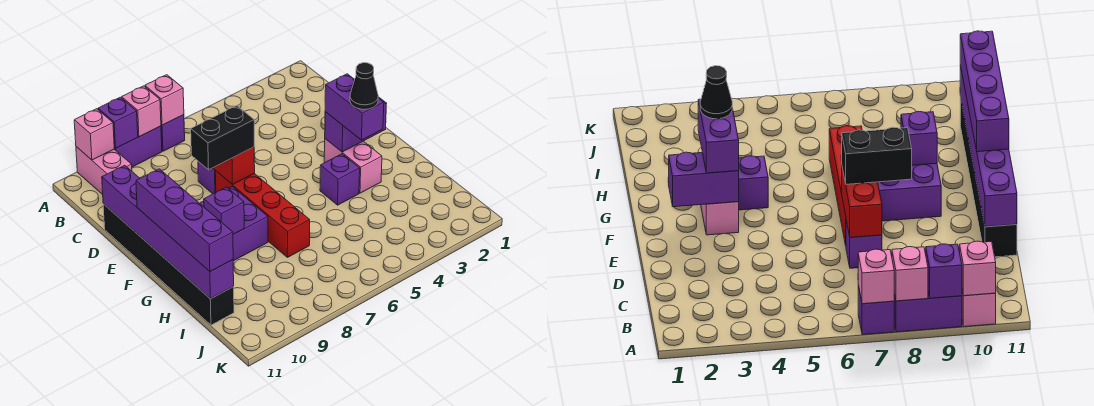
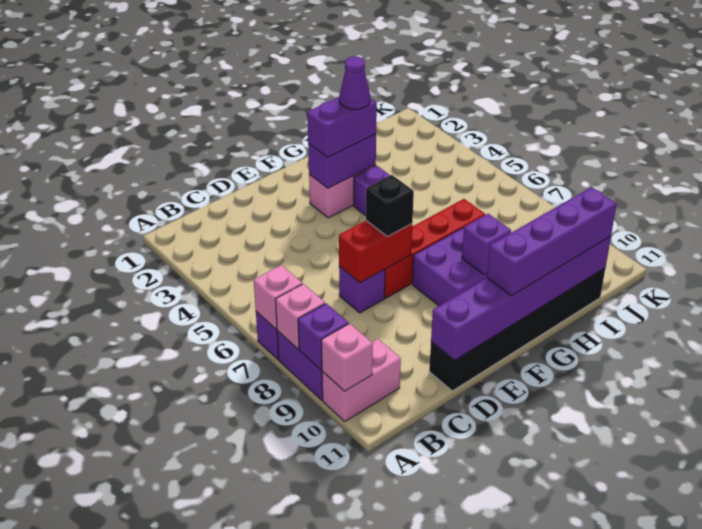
black brick E7:E8 level 3 -> black brick E7 level 3
purple brick F2:F3 level 2 -> purple brick F3:G3 level 2
black cone G3 level 4 -> purple cone G3 level 4

